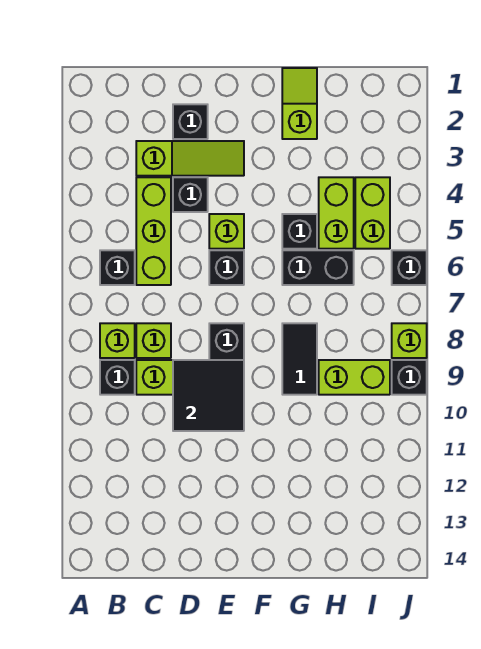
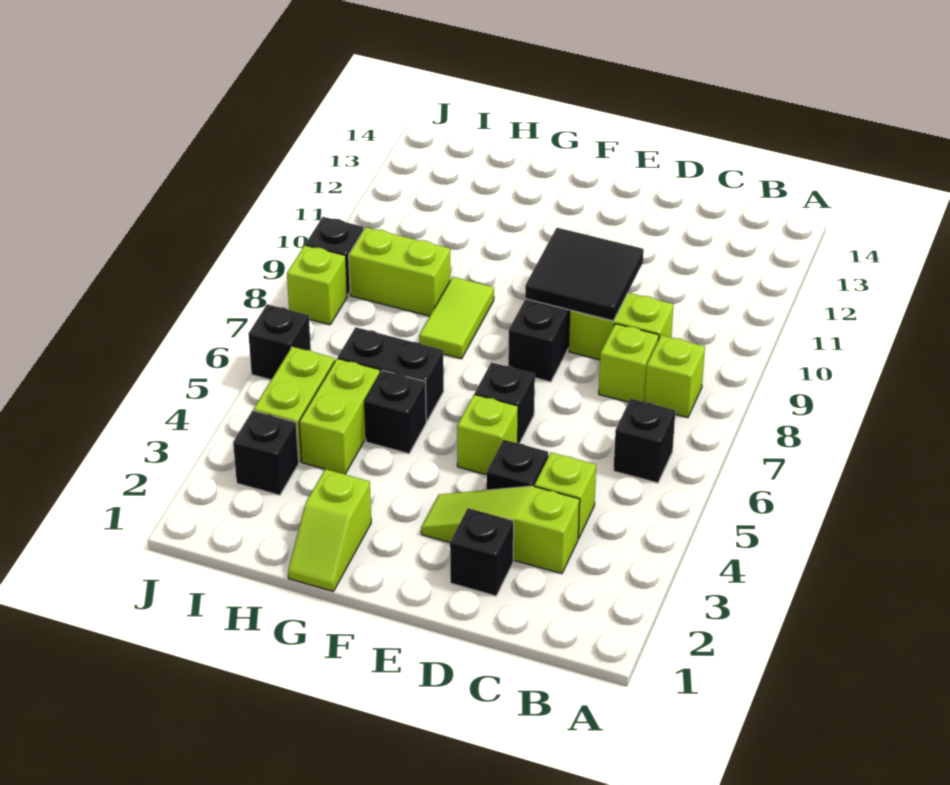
black brick B9 level 1 -> black brick I3 level 1
lime brick C4:C6 level 1 -> lime brick C4 level 1
black tile G8:G9 level 1 -> lime tile G8:G9 level 1

